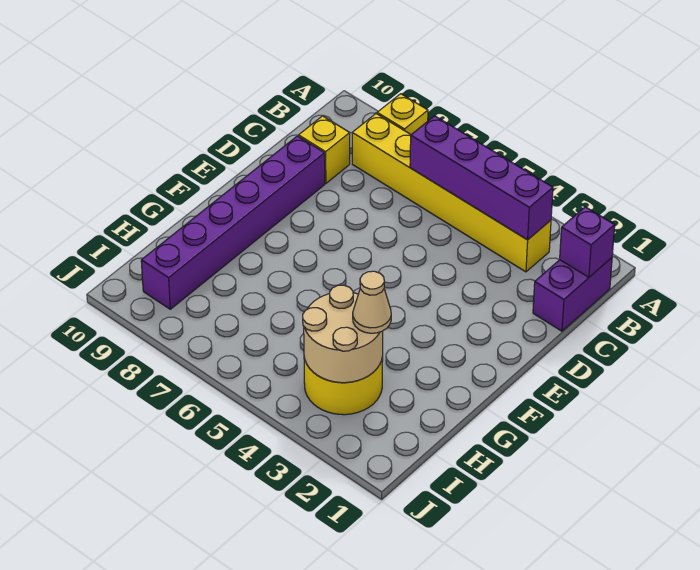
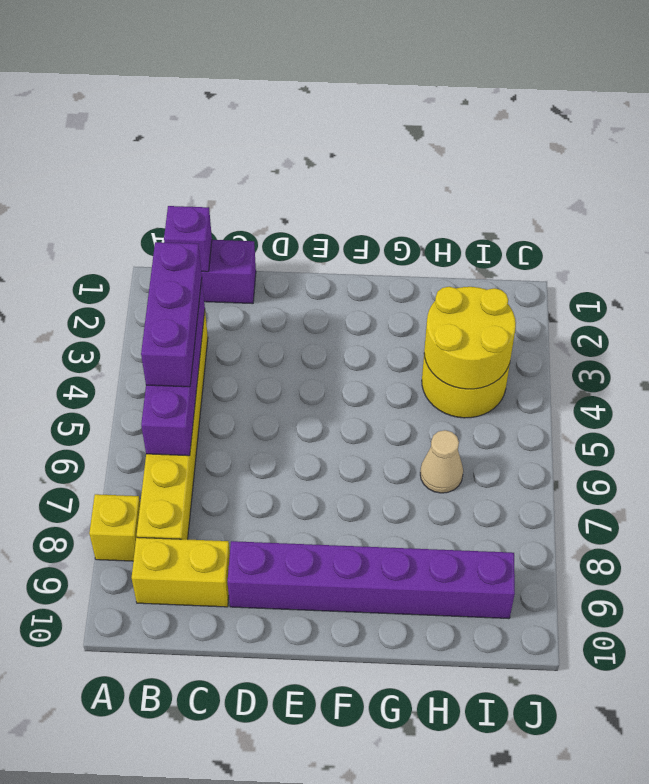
none -> purple brick B3:B5 level 3
yellow brick C9 level 1 -> yellow brick B9:C9 level 1
tan round brick H3:I4 level 2 -> yellow round brick H3:I4 level 2
tan cone H3 level 3 -> tan cone H6 level 1

